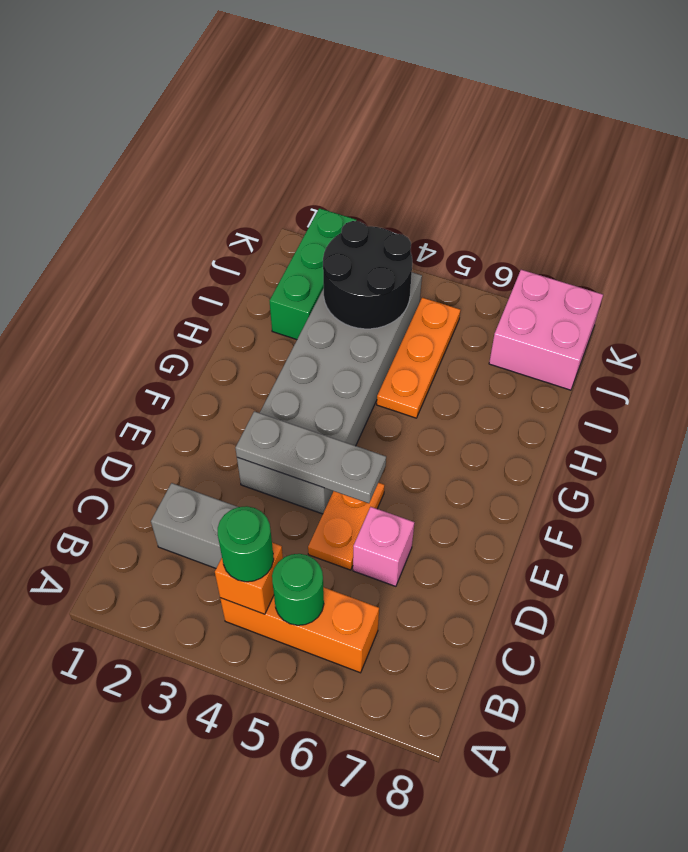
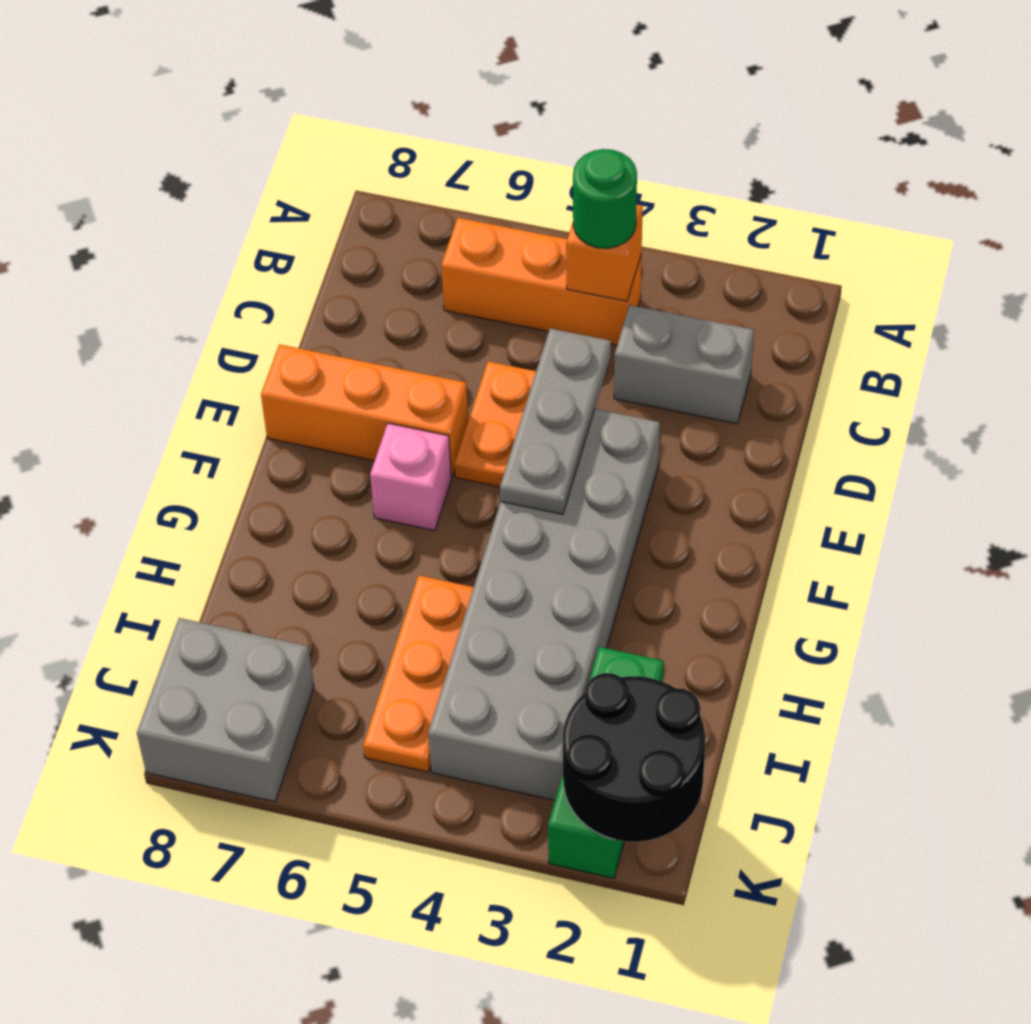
green round brick B5 level 2 -> none
pink brick D6 level 1 -> pink brick F6 level 1
grey plate E3:E5 level 2 -> grey plate D4:F4 level 2
none -> orange brick E6:E8 level 1
black round brick I3:J4 level 2 -> black round brick J1:K2 level 2
pink brick J7:K8 level 1 -> grey brick J7:K8 level 1

